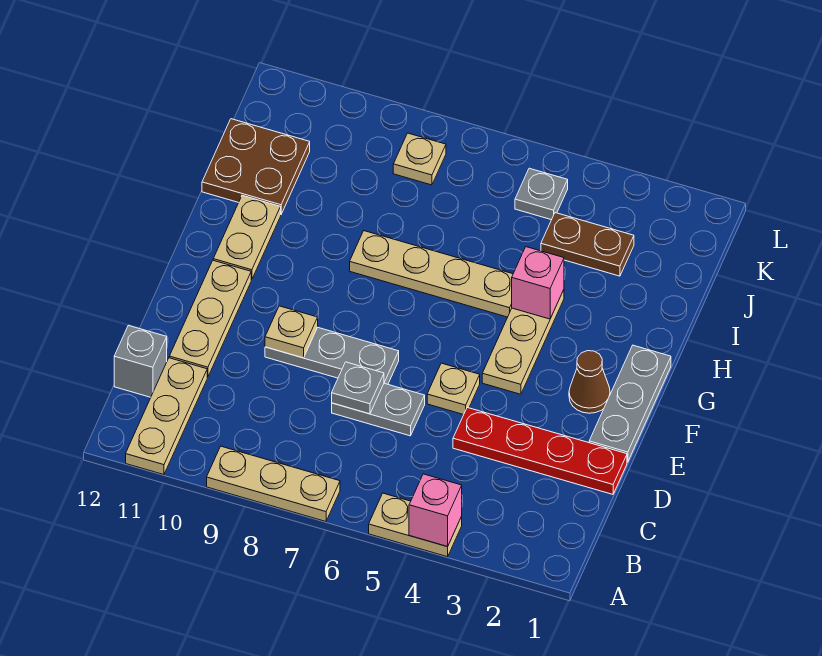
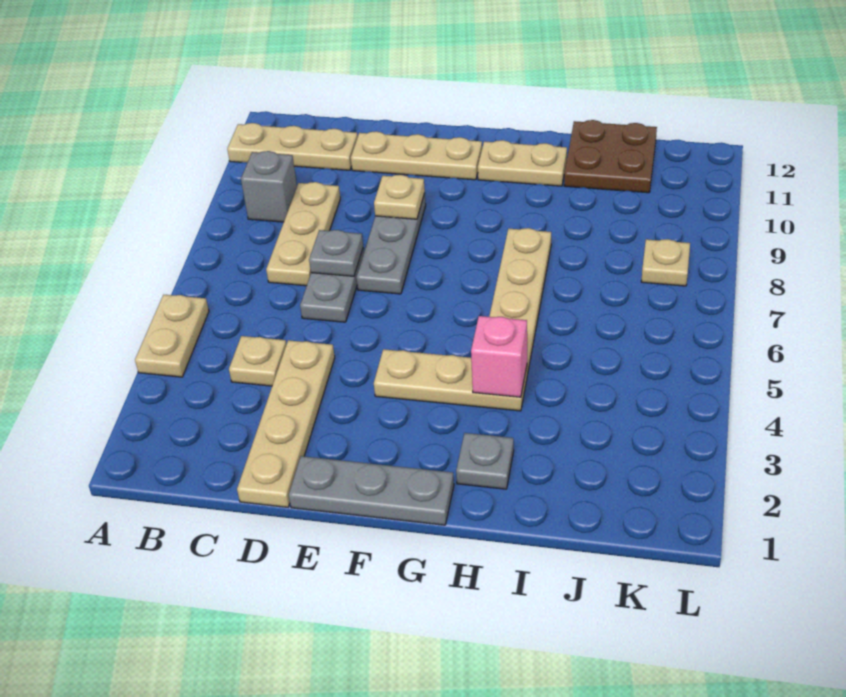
pink brick A4 level 2 -> none
tan plate A7:A9 level 1 -> tan plate C7:C9 level 1
grey brick C12 level 1 -> grey brick B9 level 1
red plate D1:D4 level 1 -> tan plate D1:D4 level 1
tan plate E5 level 1 -> tan plate C4 level 1
brown cone F2 level 1 -> none
brown plate J3:J4 level 1 -> none
grey plate K5 level 1 -> grey plate H2 level 1

